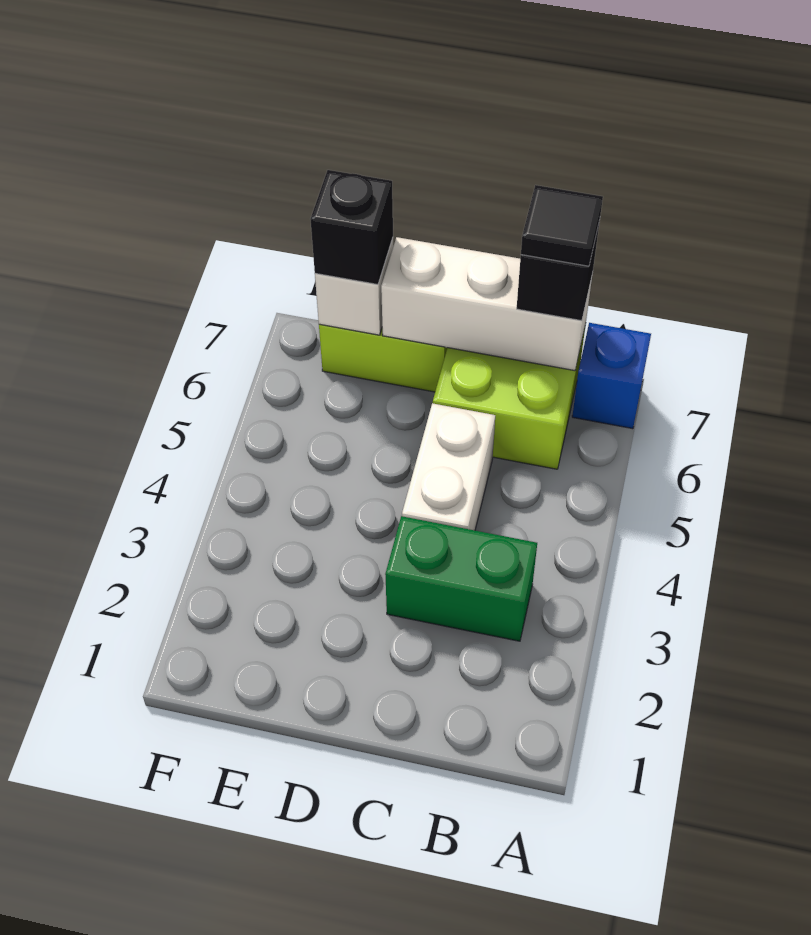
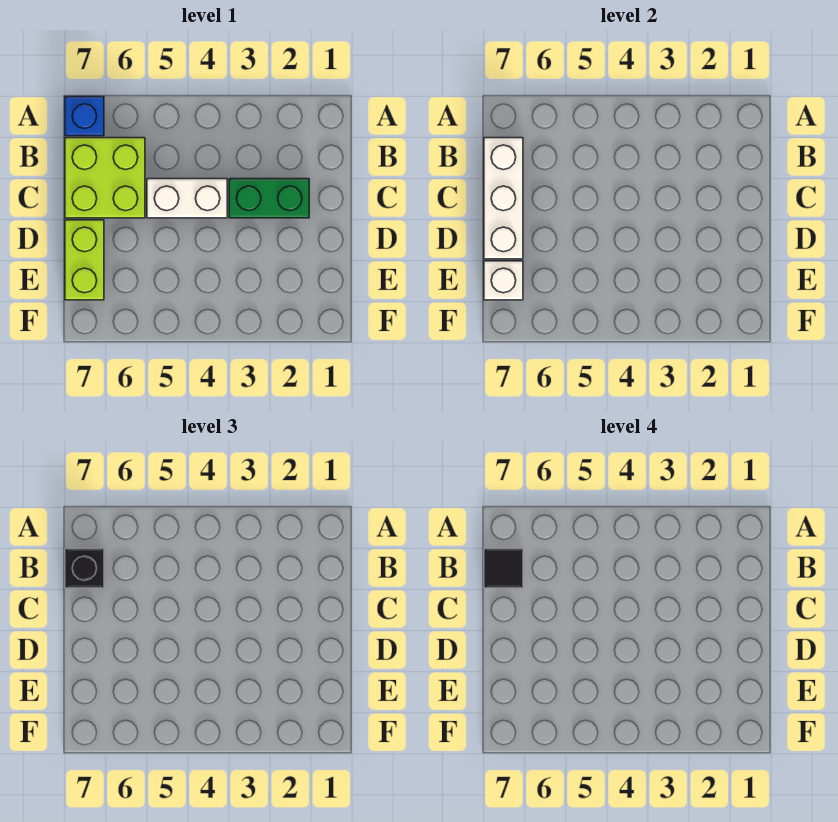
green brick B3:C3 level 1 -> green brick C2:C3 level 1
black brick E7 level 3 -> none

